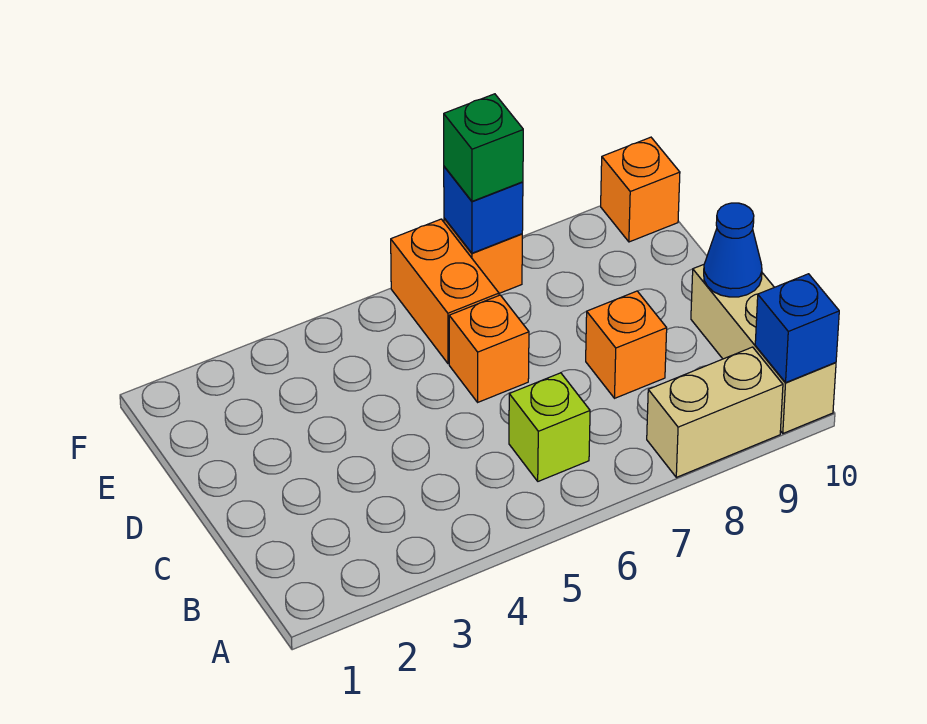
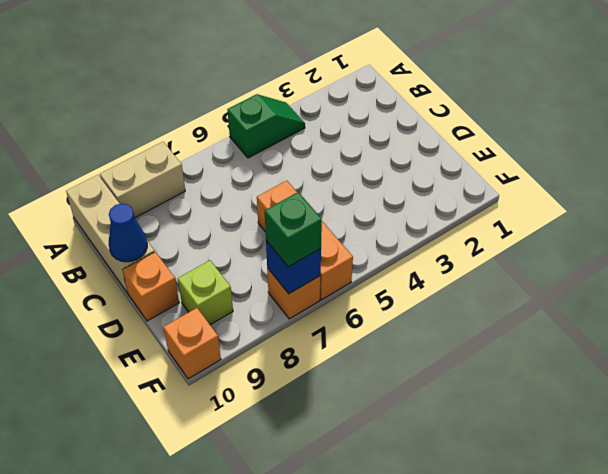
none -> green slope A4:A5 level 1 top 5
blue brick A10 level 2 -> none
lime brick B6 level 1 -> lime brick E9 level 1
orange brick C8 level 1 -> orange brick D10 level 1

